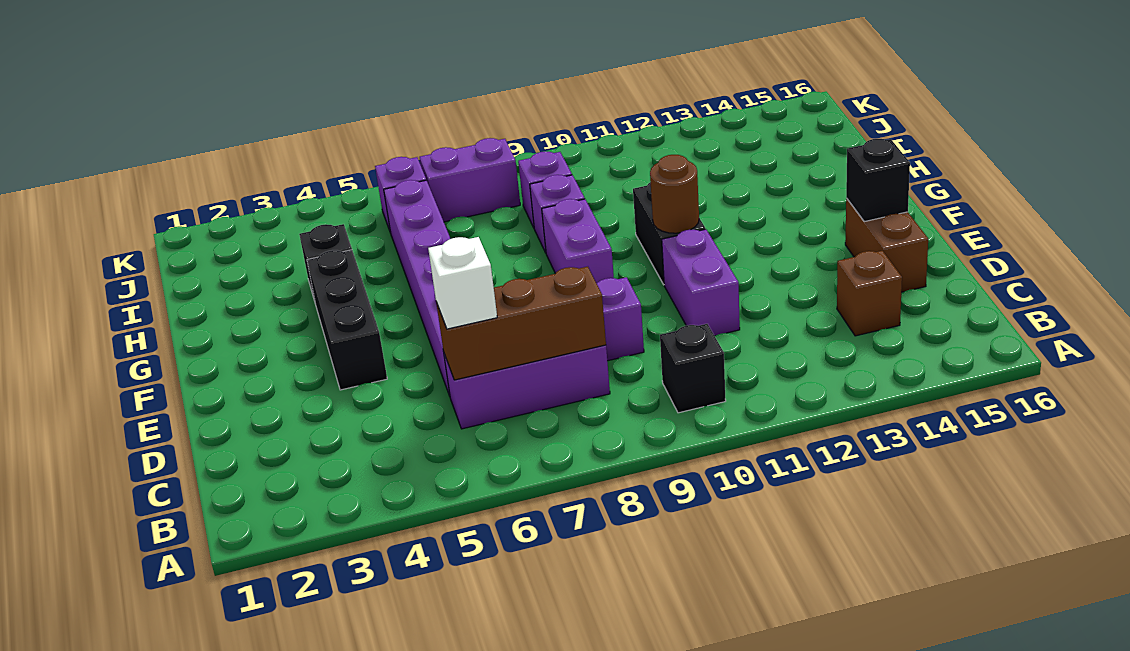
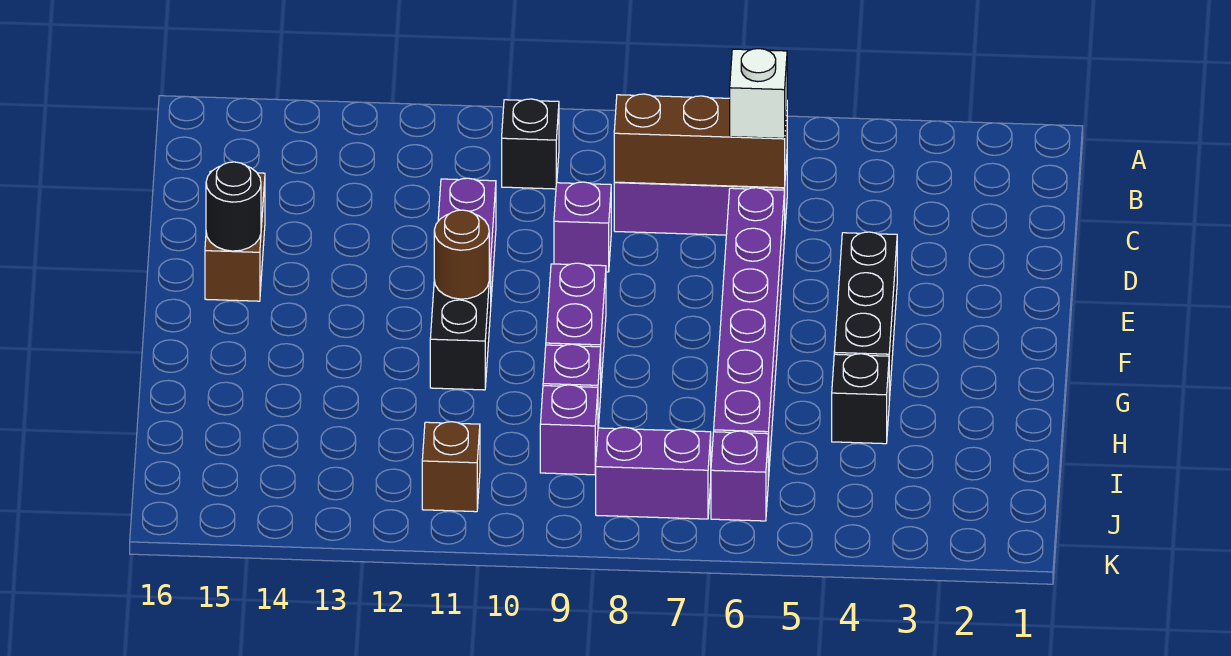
brown brick C14 level 1 -> brown brick J11 level 1
black brick E15 level 2 -> black round brick E15 level 2

